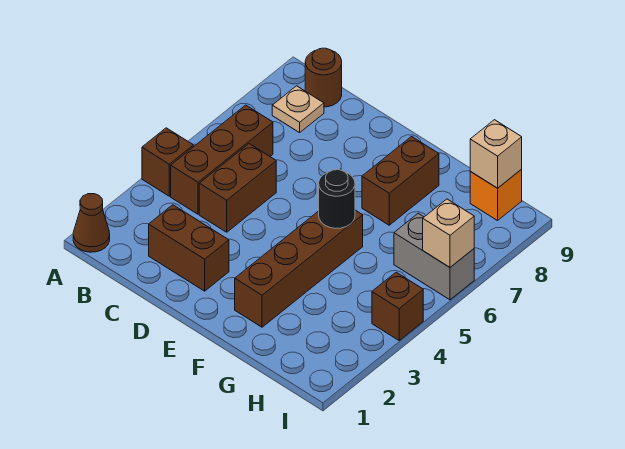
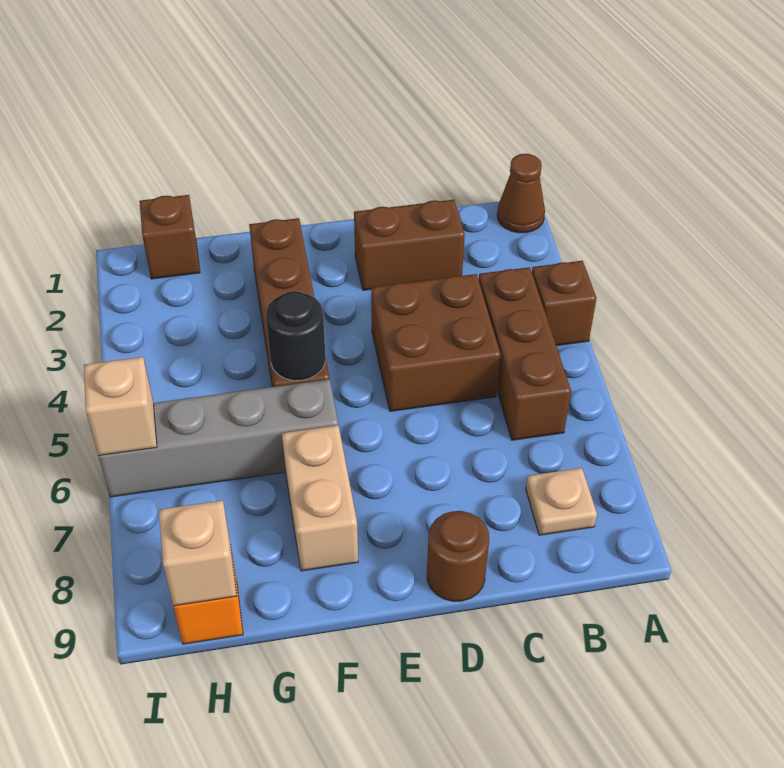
brown round brick B9 level 1 -> brown round brick D9 level 1
brown brick C4:C5 level 1 -> brown brick C4:D5 level 1
brown brick F7:F8 level 1 -> tan brick F7:F8 level 1
grey brick H6:I6 level 1 -> grey brick F6:I6 level 1
brown brick I4 level 1 -> brown brick H1 level 1

